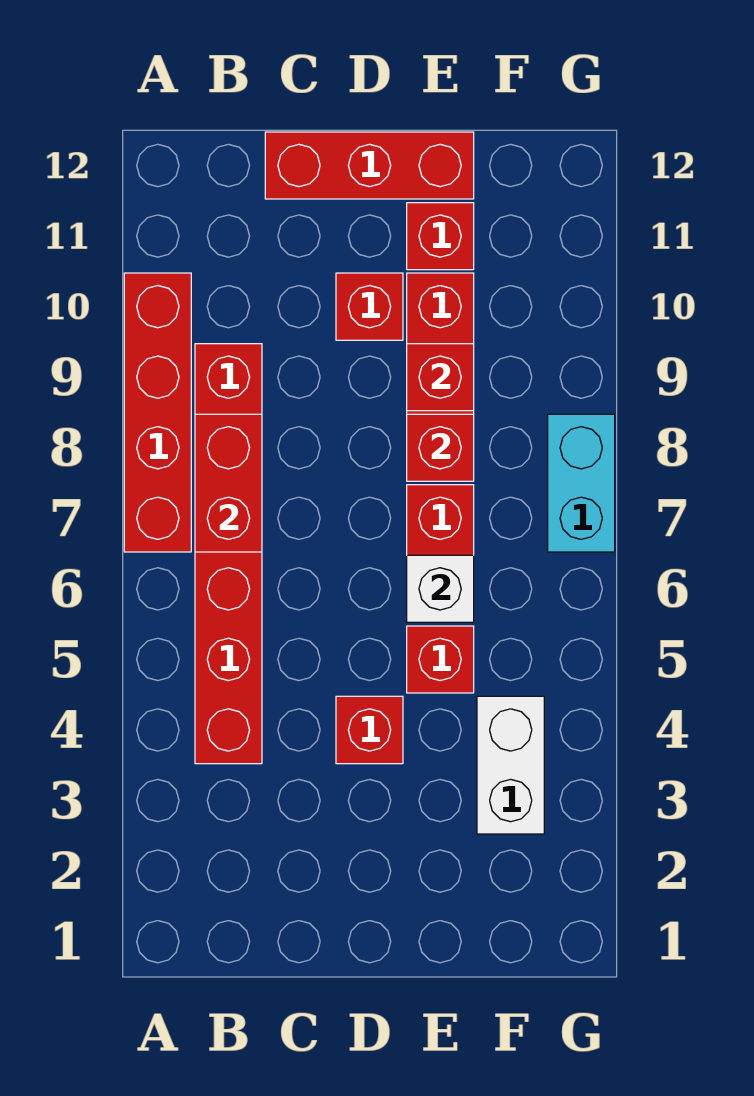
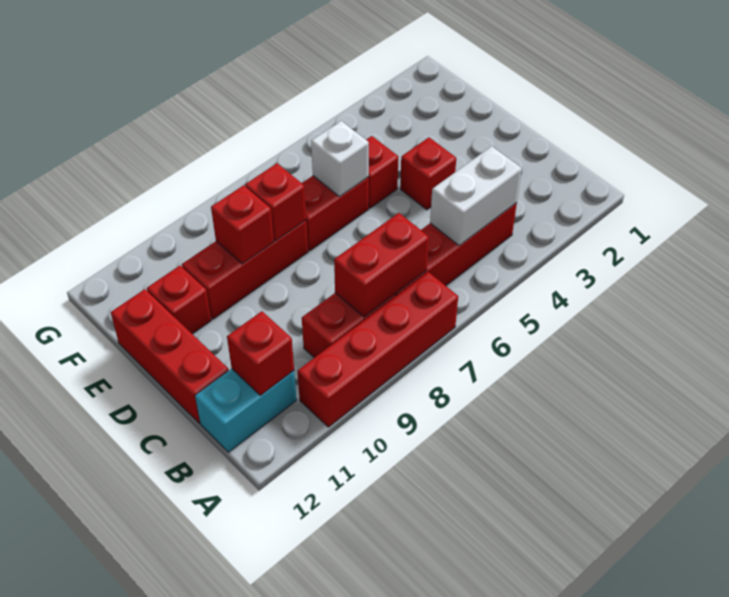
red brick D10 level 1 -> red brick B11 level 2
white brick F3:F4 level 1 -> white brick B4:B5 level 2
cyan brick G7:G8 level 1 -> cyan brick B11:B12 level 1

